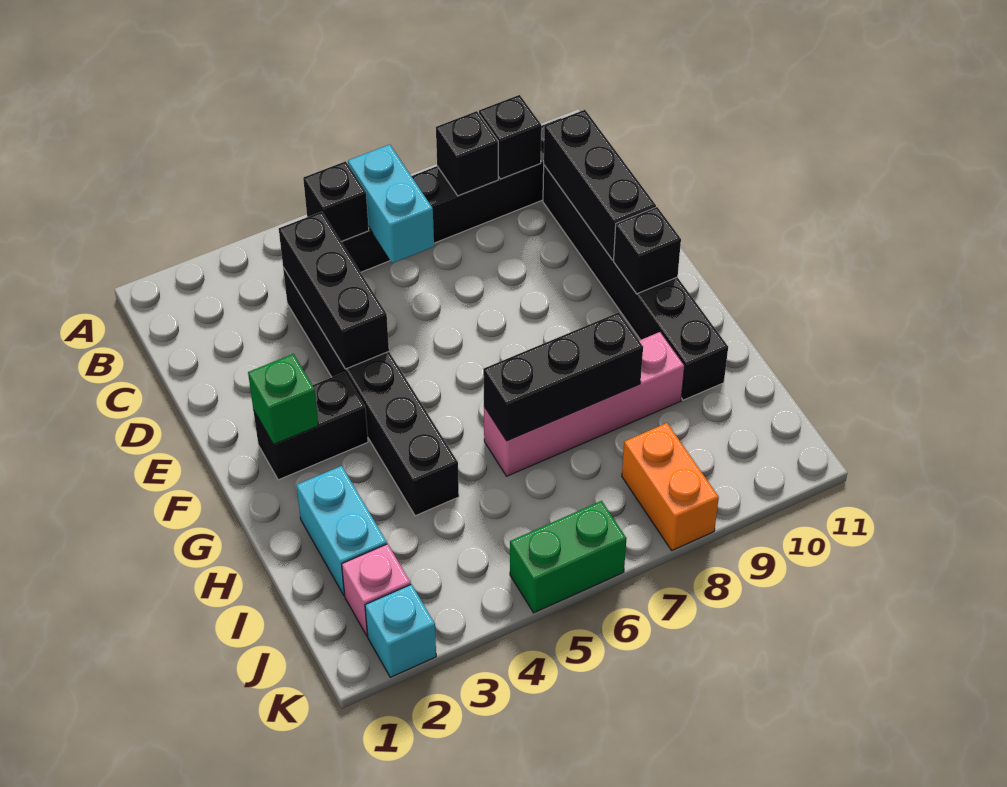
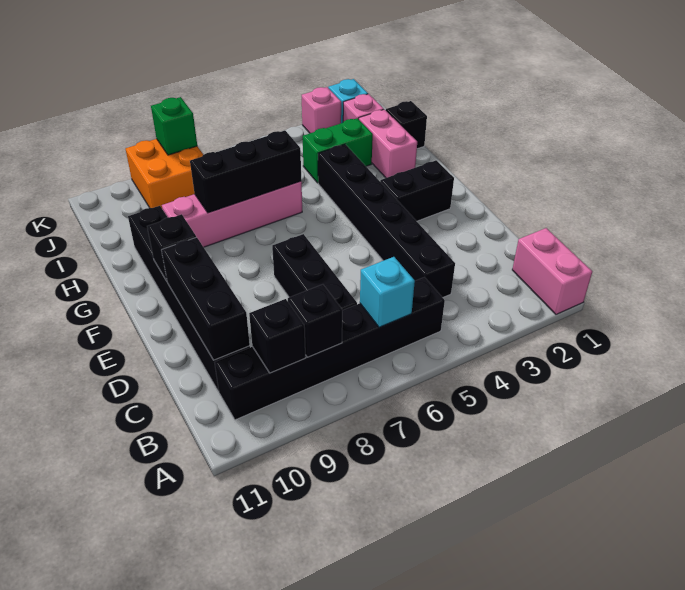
none -> pink brick A1:B1 level 1
black brick B5 level 2 -> black brick I1 level 1
cyan brick B6:C6 level 2 -> cyan brick B6 level 2
black brick C4:E4 level 2 -> black brick C7:E7 level 1
green brick F2 level 2 -> green brick K8 level 2
cyan brick H2:I2 level 1 -> pink brick H2:I2 level 1
orange brick J8:K8 level 1 -> orange brick J8:K9 level 1
none -> pink brick K3 level 1
green brick K5:K6 level 1 -> green brick I3:I4 level 1

